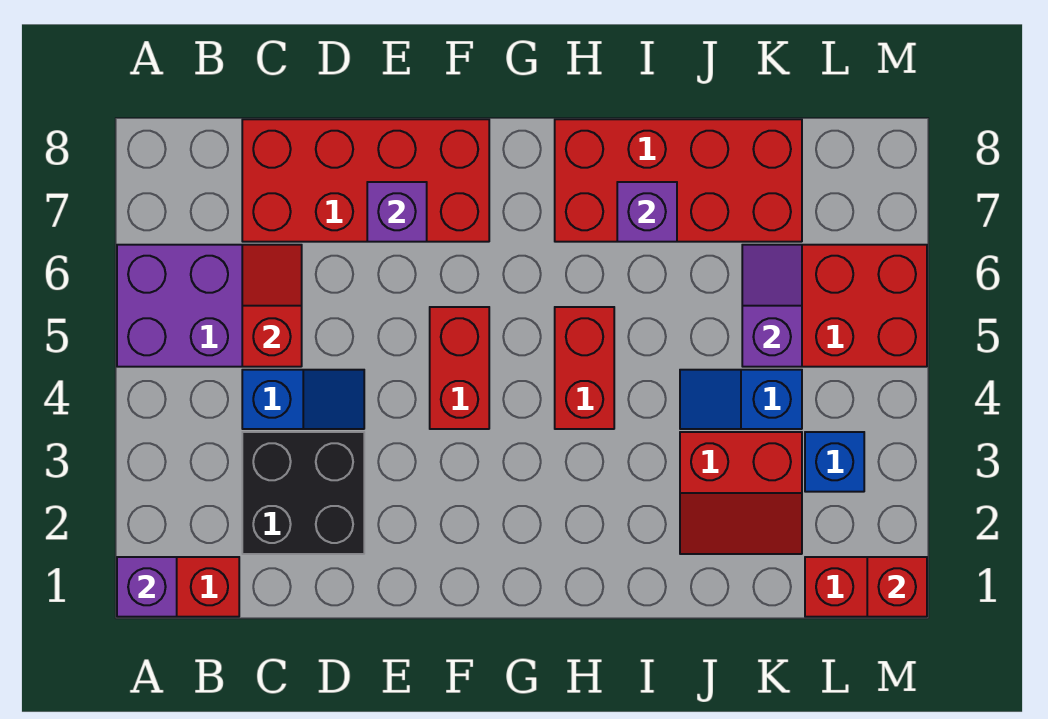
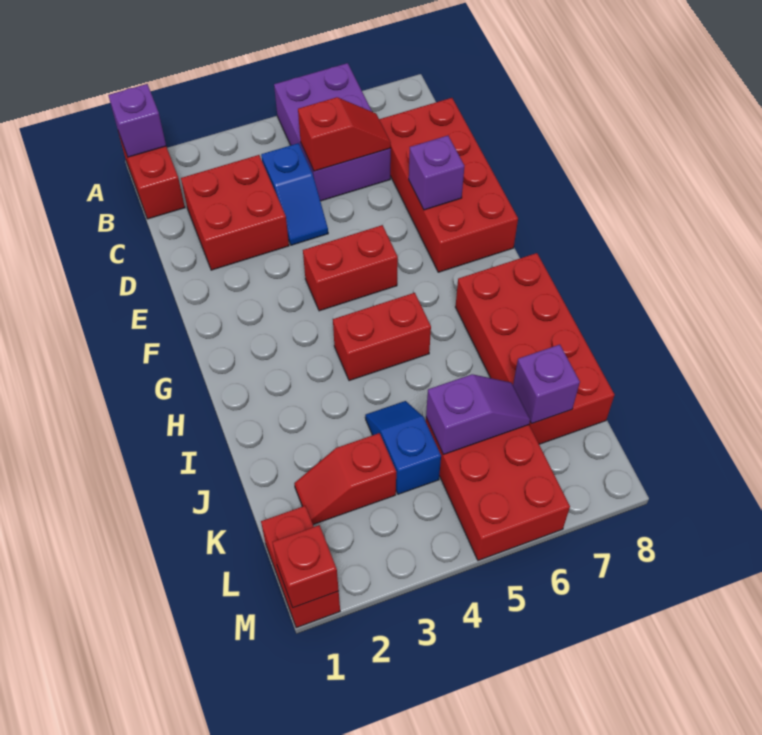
black brick C2:D3 level 1 -> red brick C2:D3 level 1
purple brick I7 level 2 -> purple brick K7 level 2
red slope J2:K3 level 1 top 3 -> red slope K2:K3 level 1 top 3
blue brick L3 level 1 -> none

